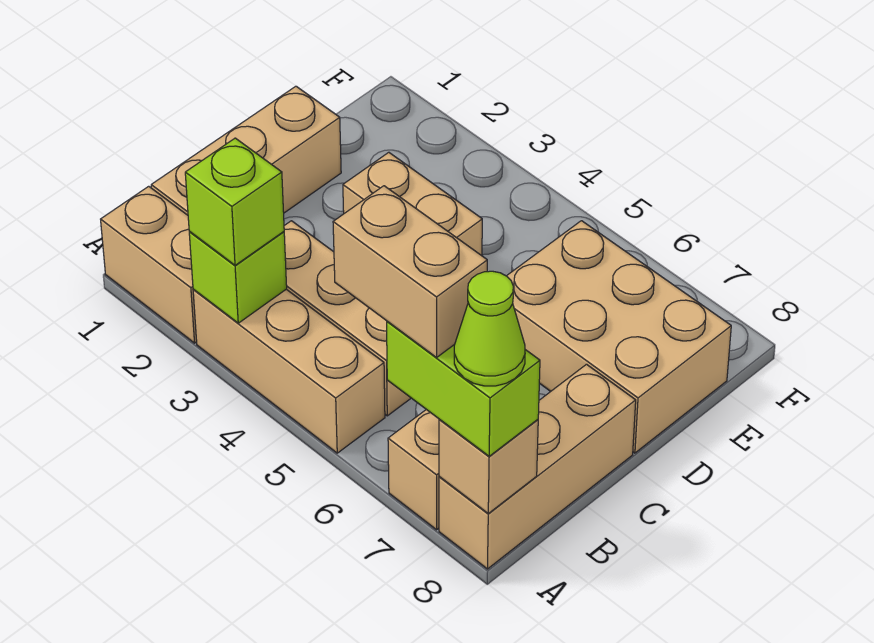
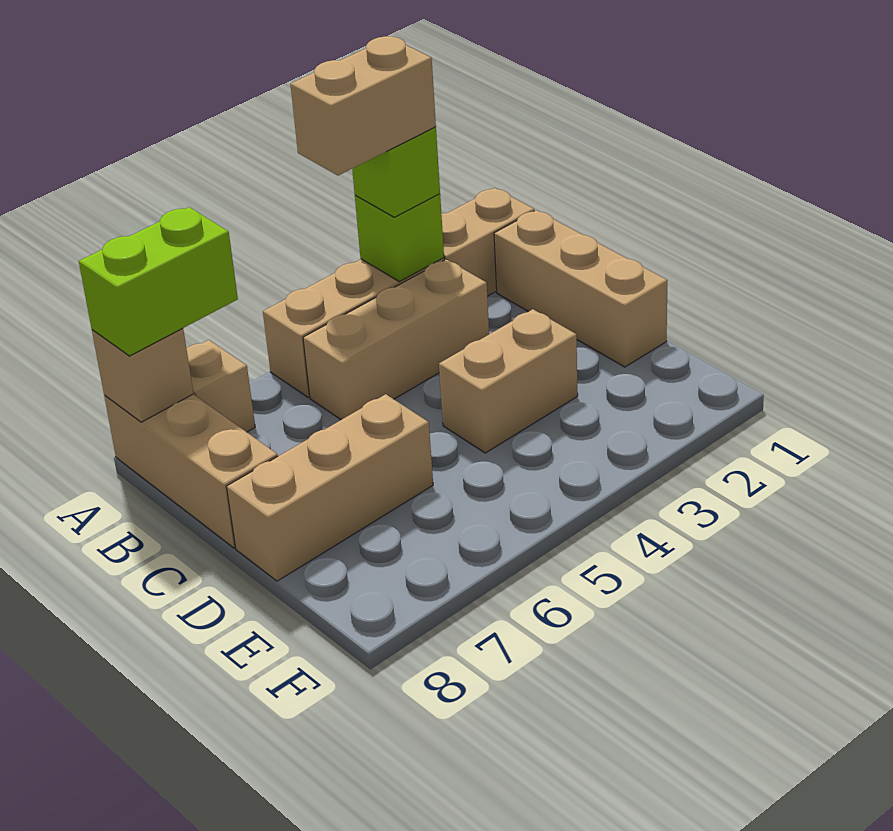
tan brick A6:A7 level 4 -> tan brick A3:A4 level 4
lime cone A8 level 4 -> none
tan brick D6:E8 level 1 -> tan brick D6:D8 level 1

